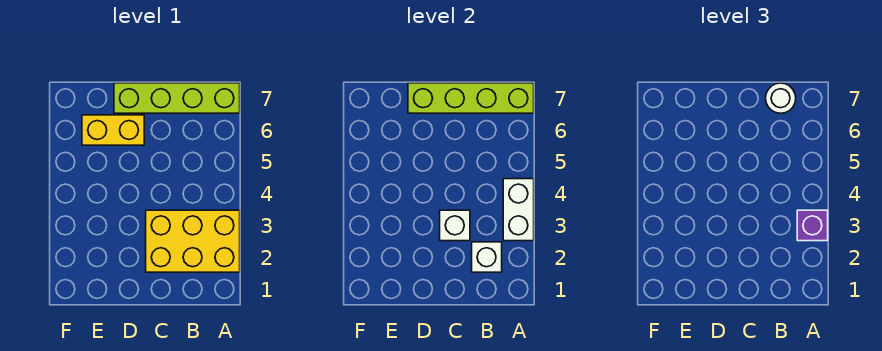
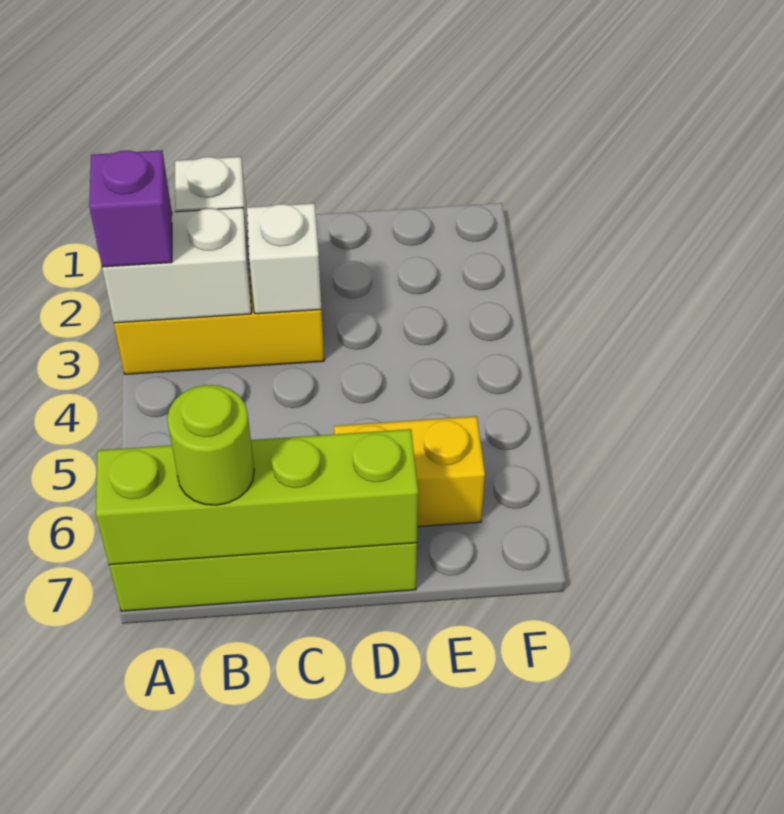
white brick A3:A4 level 2 -> white brick A3:B3 level 2
white round brick B7 level 3 -> lime round brick B7 level 3

